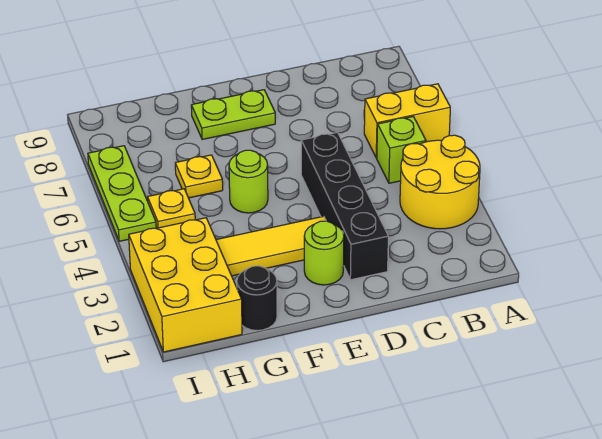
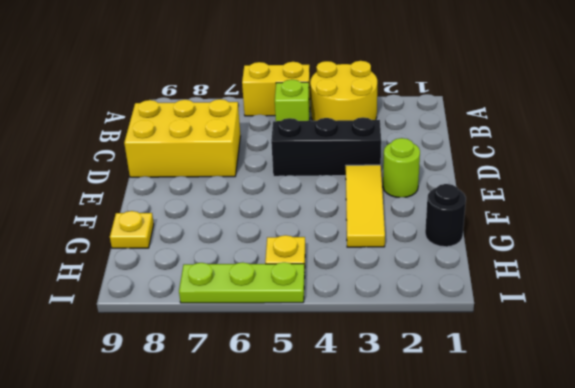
yellow brick A6:B6 level 1 -> yellow brick A5:A6 level 1
black brick D2:D5 level 1 -> black brick D3:D5 level 1
lime plate E8:F8 level 1 -> none
lime round brick F5 level 1 -> none
yellow plate G6 level 1 -> yellow plate G9 level 1
yellow brick H1:I3 level 1 -> yellow brick C7:D9 level 1

